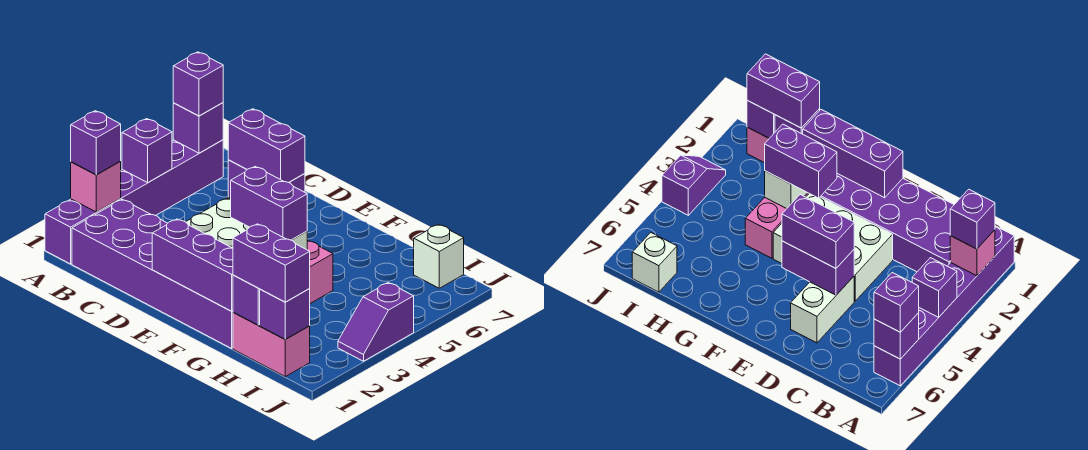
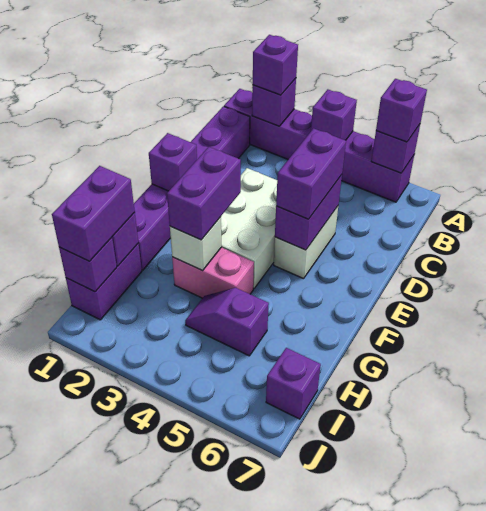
pink brick A2 level 2 -> purple brick A2 level 2
purple brick B1:G2 level 1 -> purple brick B1:G1 level 1
white brick D5:D6 level 1 -> white brick D5:E5 level 1
purple brick E1:G1 level 2 -> purple brick E1 level 2
pink brick H1:I1 level 1 -> purple brick H1:I1 level 1
white brick I7 level 1 -> purple brick I7 level 1
purple slope J3:J4 level 1 top 4 -> purple slope H4:H5 level 1 top 5

